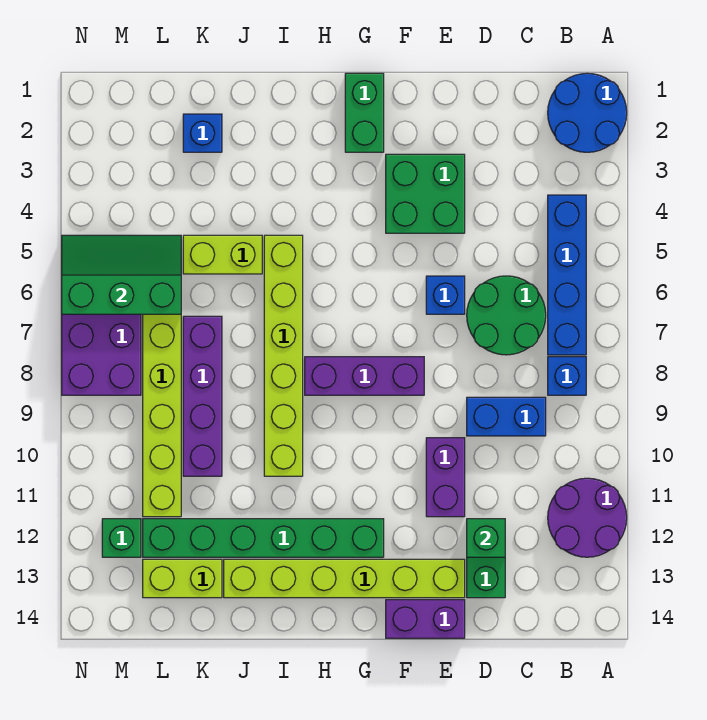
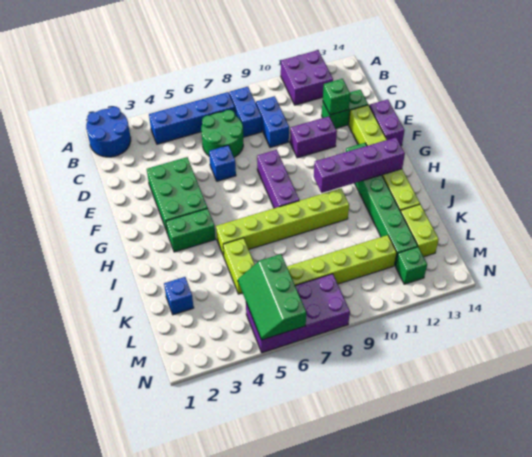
purple round brick A11:B12 level 1 -> purple brick A11:B12 level 1
blue brick B8 level 1 -> blue brick B8:C8 level 1
green brick E3:F4 level 1 -> green brick E3:G4 level 1
green brick G1:G2 level 1 -> green brick H3:H4 level 1
purple brick K7:K10 level 1 -> purple brick H10:H13 level 2

